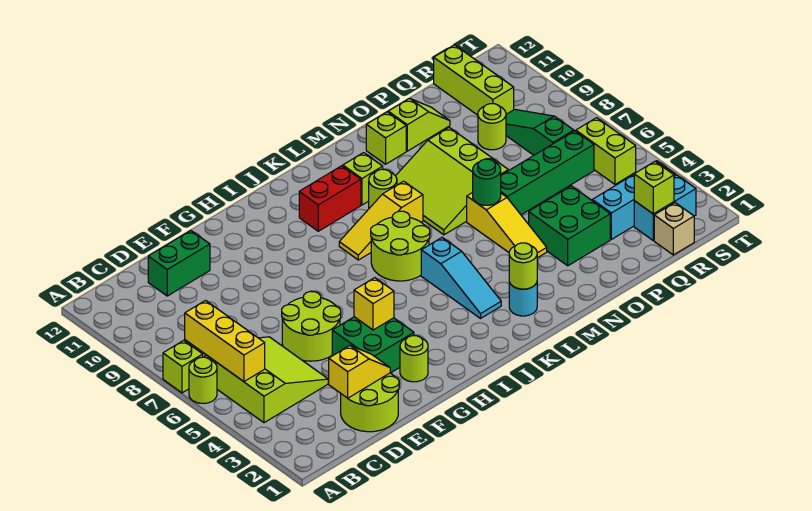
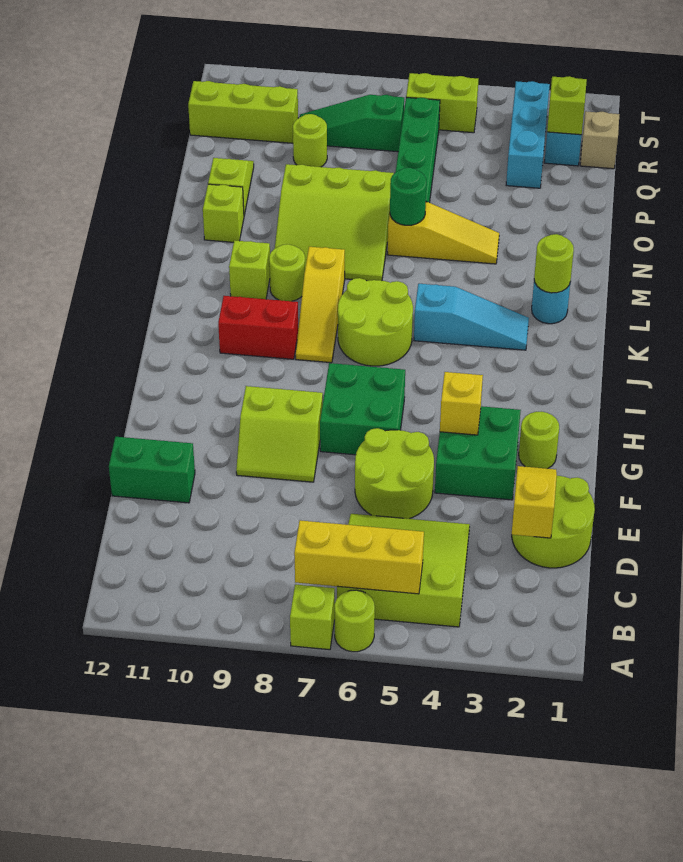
green brick D11:E11 level 1 -> green brick E11:E12 level 1
none -> lime slope F8:G9 level 1 top G
red brick J10:K10 level 1 -> red brick J9:J10 level 1
green brick O3:P4 level 1 -> green brick G6:H7 level 1

